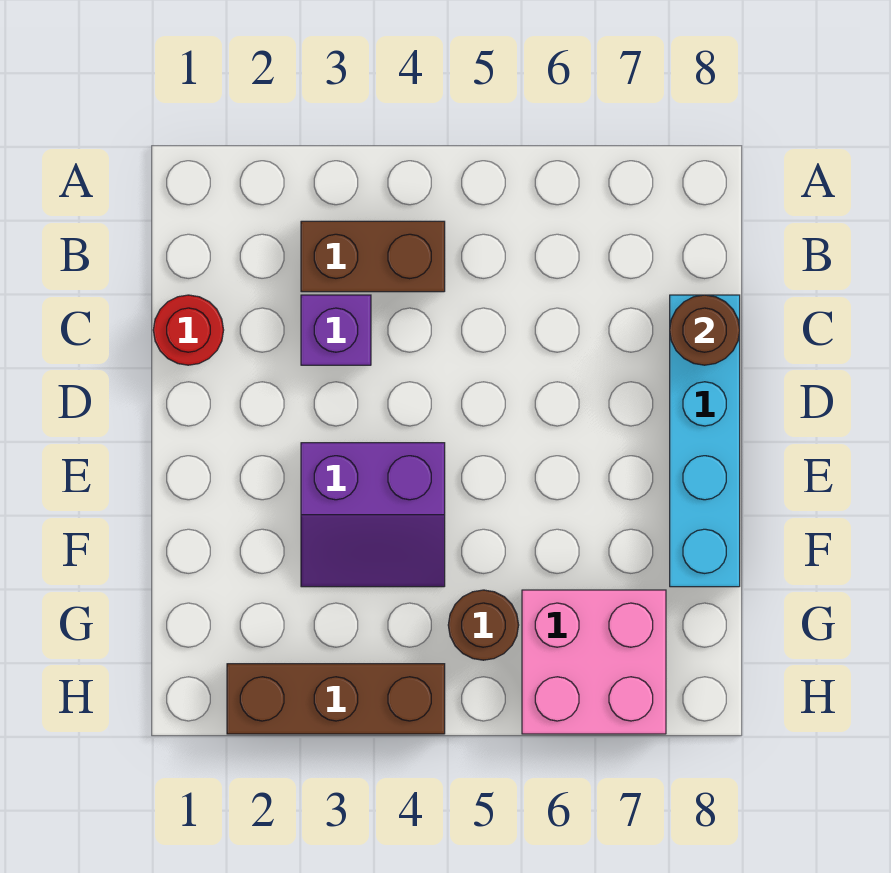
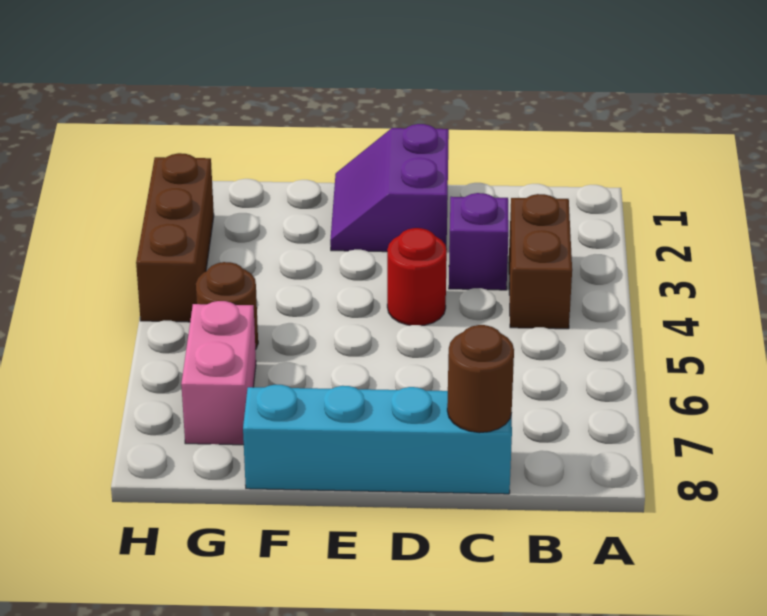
red round brick C1 level 1 -> red round brick D4 level 1
purple slope E3:F4 level 1 top E -> purple slope D1:E2 level 1 top D
pink brick G6:H7 level 1 -> pink brick G6:G7 level 1

